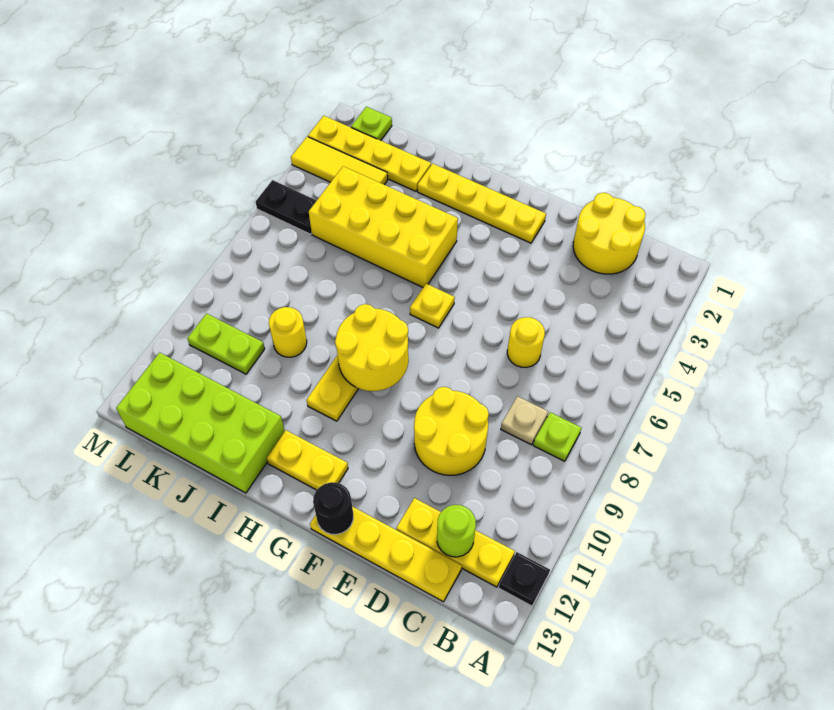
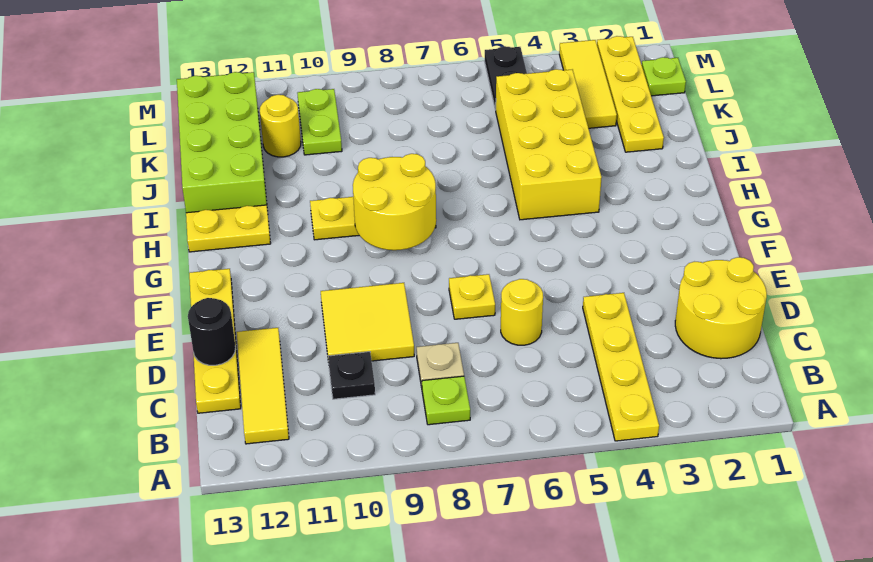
black plate A12 level 1 -> black plate C10 level 1
yellow plate B12:D12 level 1 -> yellow tile B12:D12 level 1
lime round brick C12 level 2 -> none
yellow round brick D9:E10 level 1 -> yellow tile D9:E10 level 1
yellow plate F2:I2 level 1 -> yellow plate A4:D4 level 1
black round brick F13 level 2 -> black round brick D13 level 2
yellow plate G6 level 1 -> yellow plate E7 level 1
yellow plate G12:H12 level 1 -> yellow plate H12:H13 level 1
yellow round brick J9 level 1 -> yellow round brick K11 level 1

